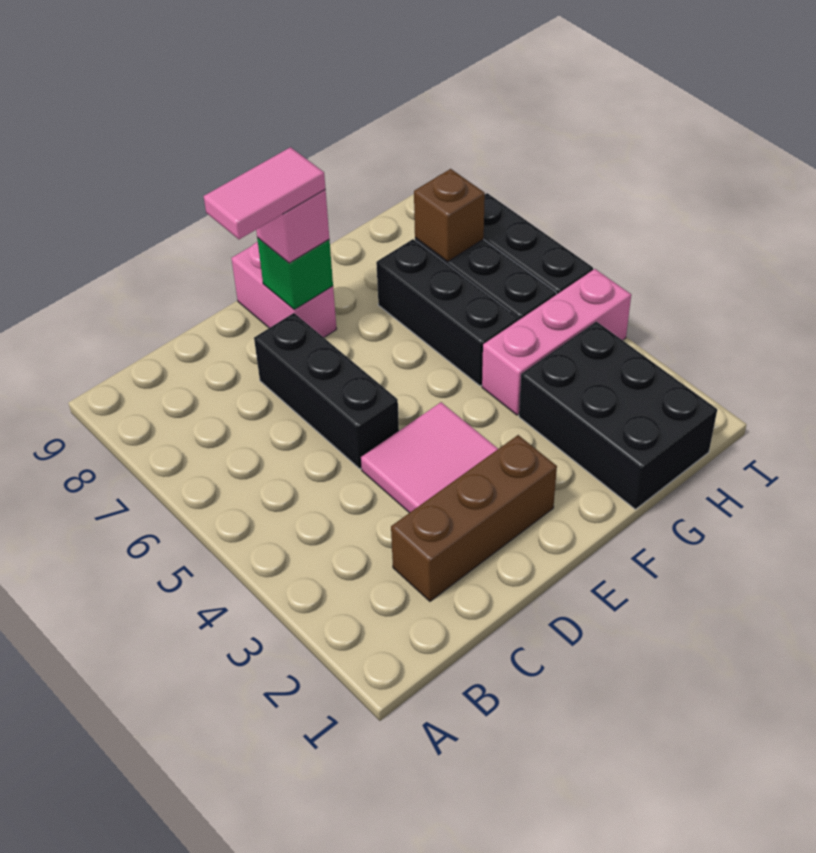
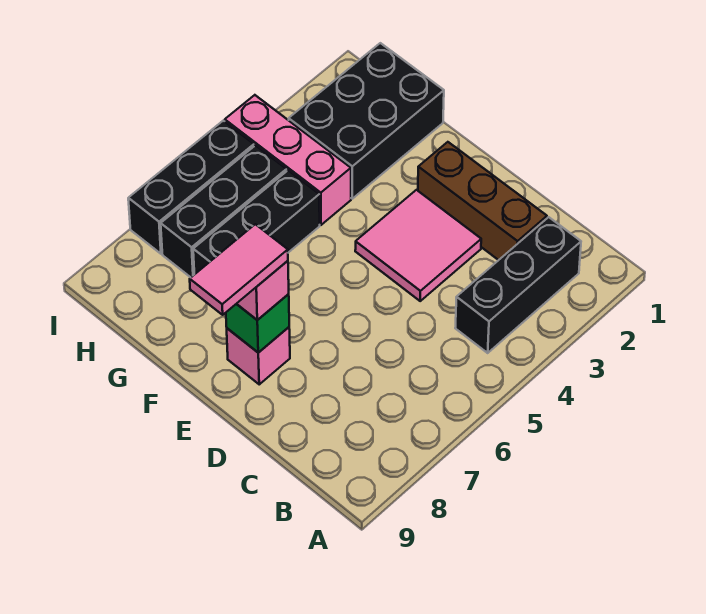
black brick D5:D7 level 1 -> black brick B2:B4 level 1
pink tile D8:E8 level 4 -> pink tile E8:E9 level 4
pink brick E8:E9 level 1 -> pink brick E8 level 1
brown brick H7 level 2 -> none

